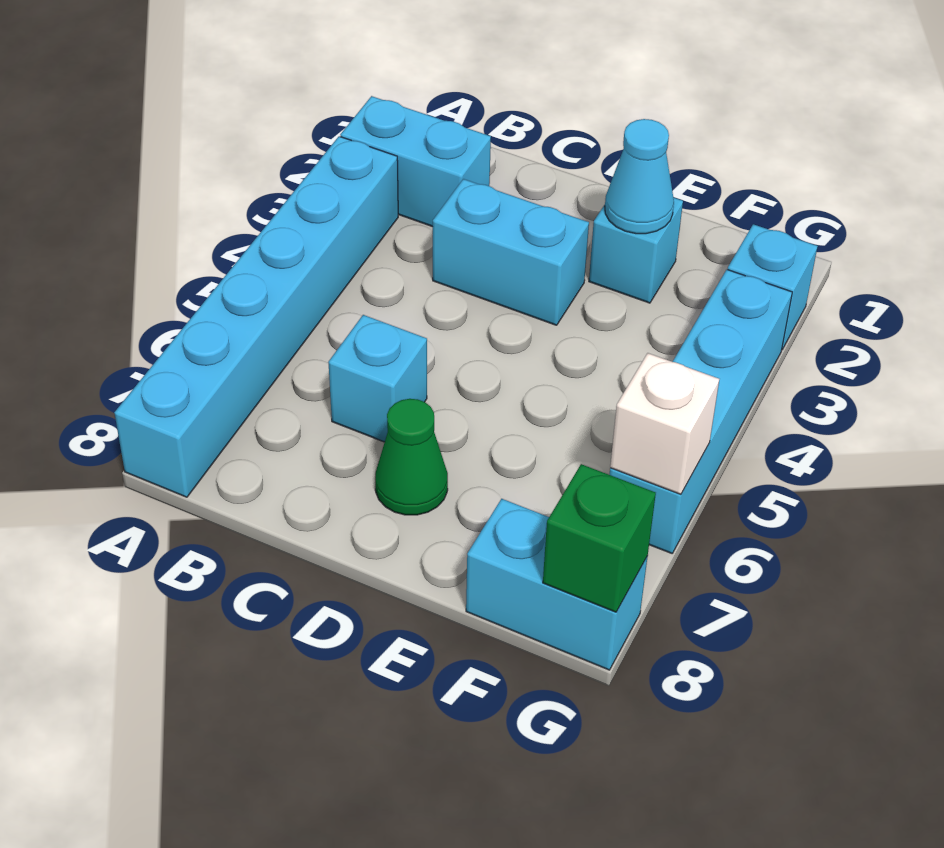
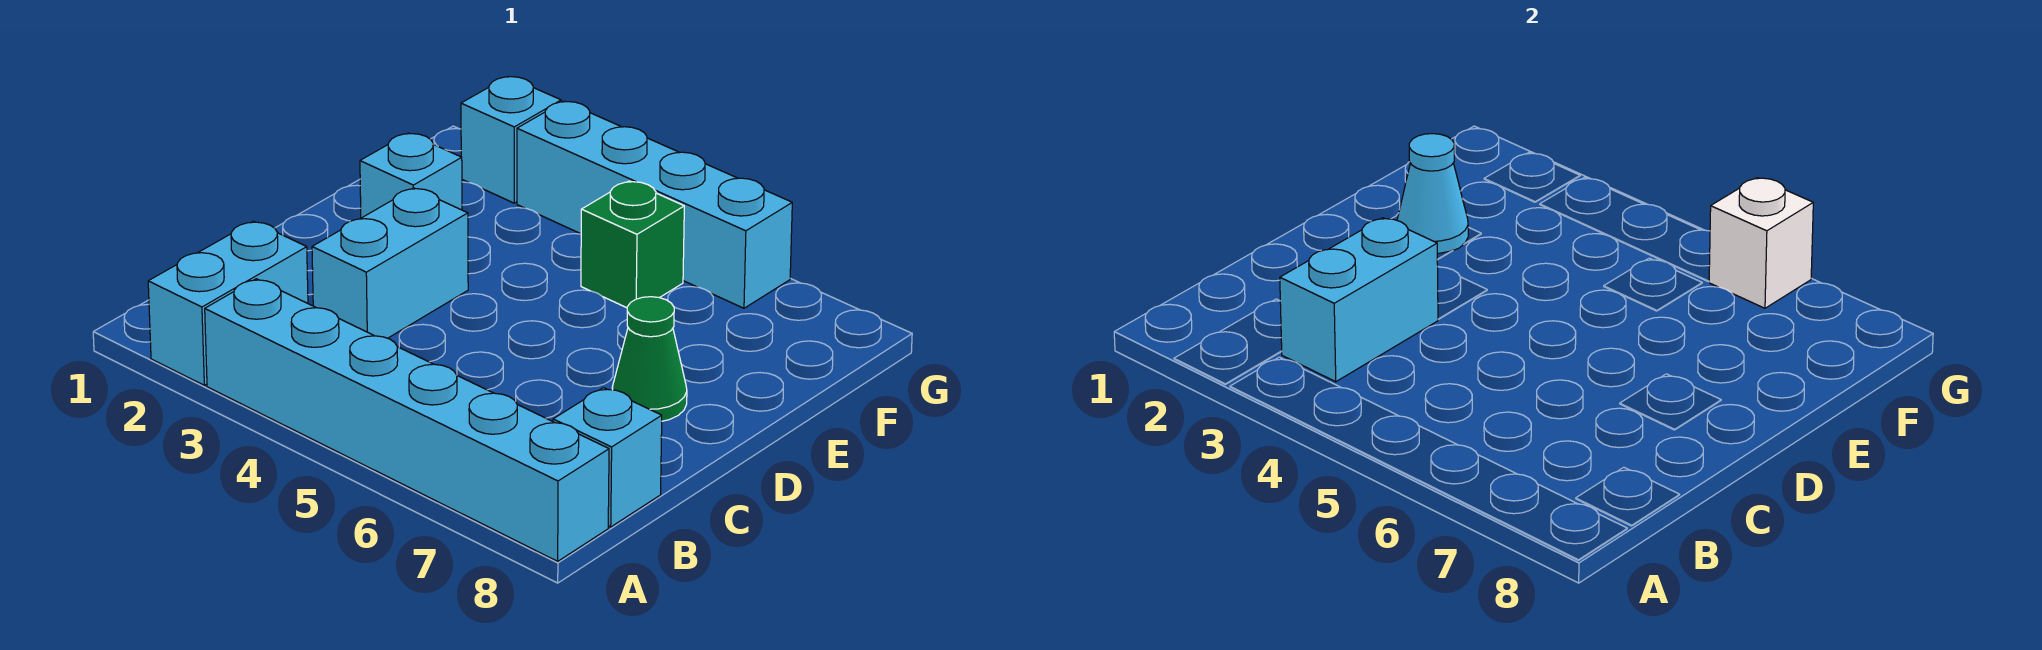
cyan brick C6 level 1 -> cyan brick B8 level 1
cyan brick F8:G8 level 1 -> cyan brick B3:C3 level 2
green brick G8 level 2 -> green brick F5 level 1

